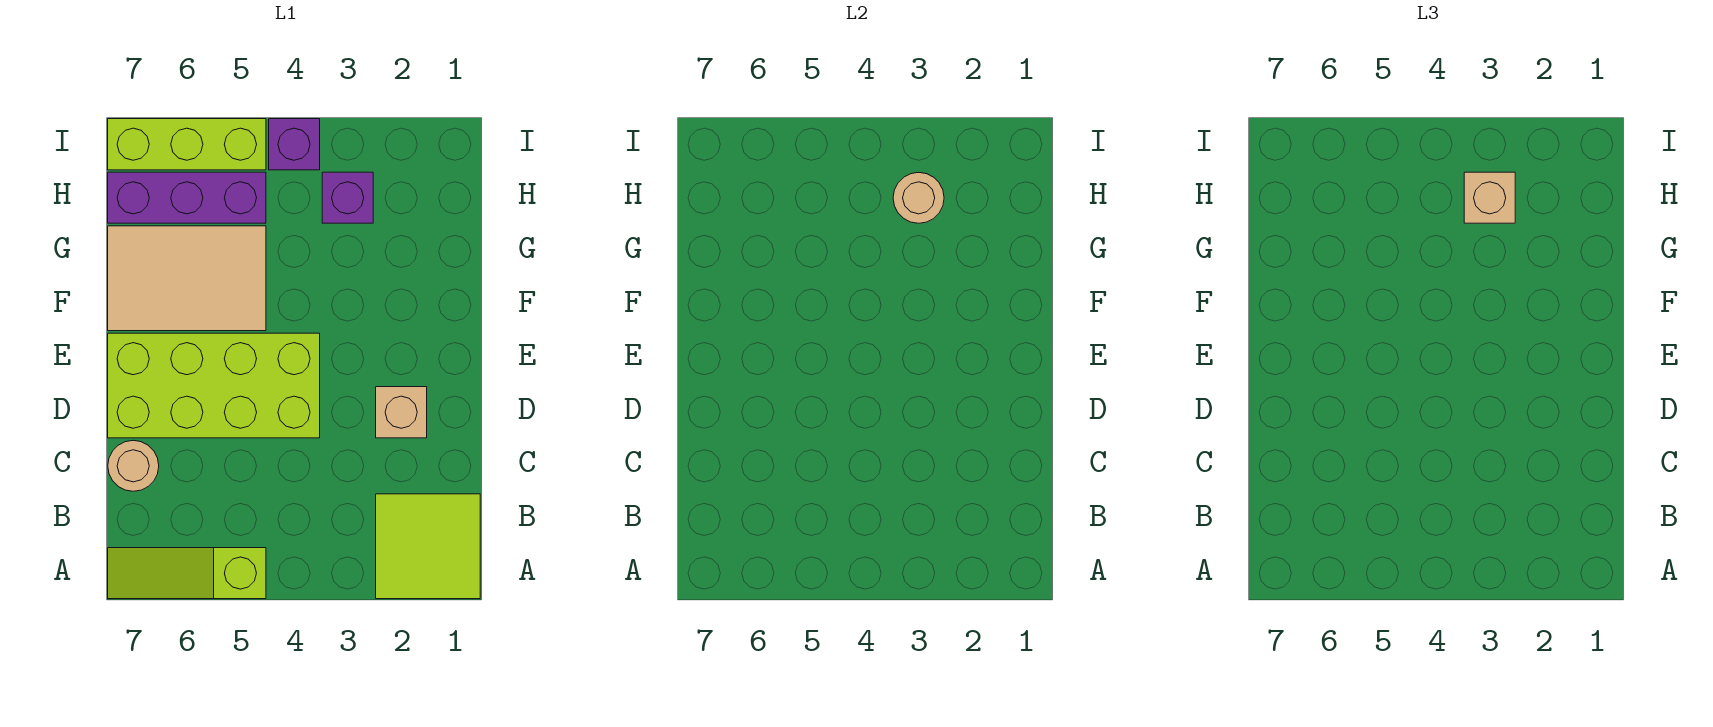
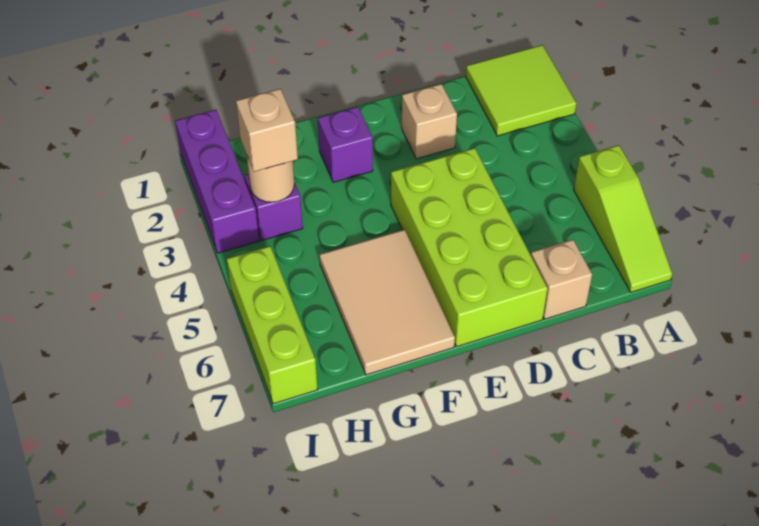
tan round brick C7 level 1 -> tan brick C7 level 1
purple brick H5:H7 level 1 -> purple brick I1:I3 level 1
purple brick I4 level 1 -> purple brick F2 level 1

